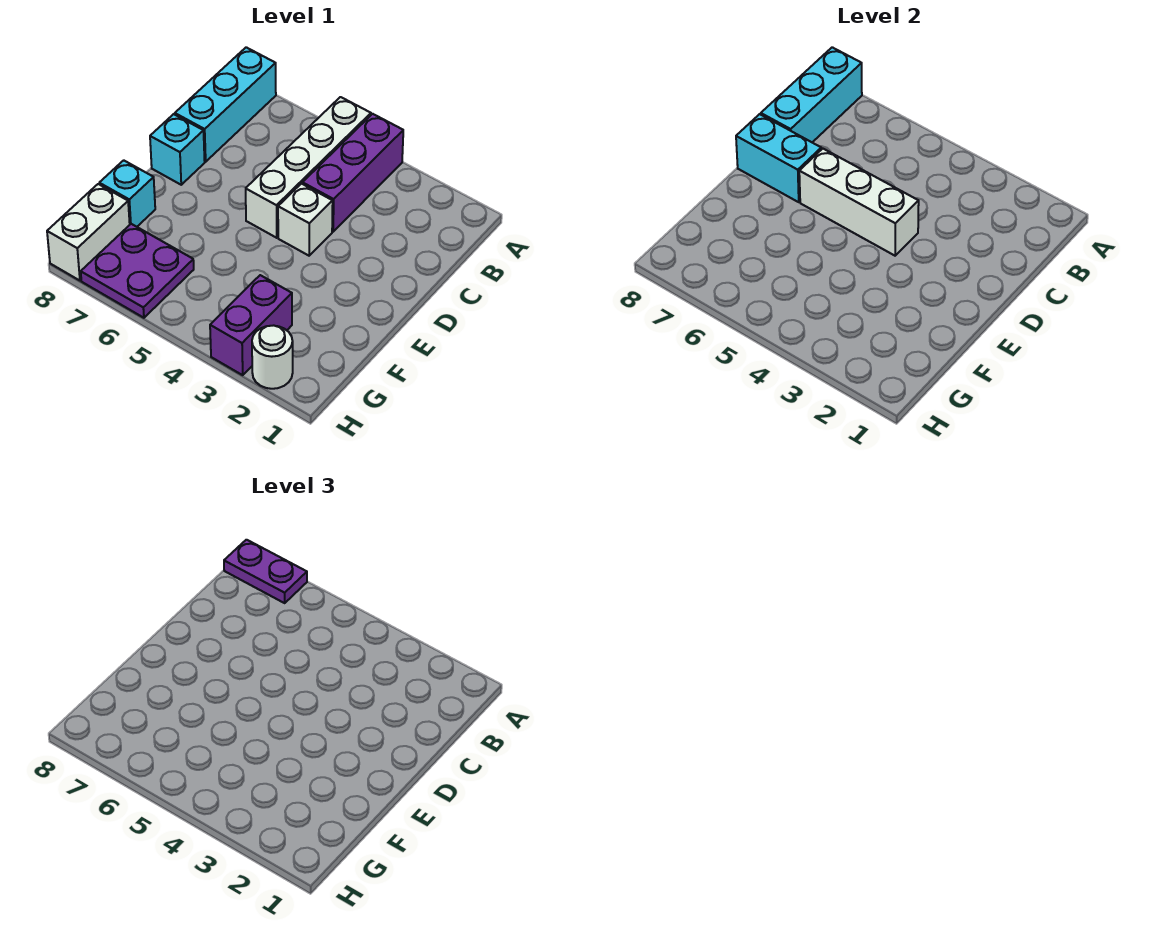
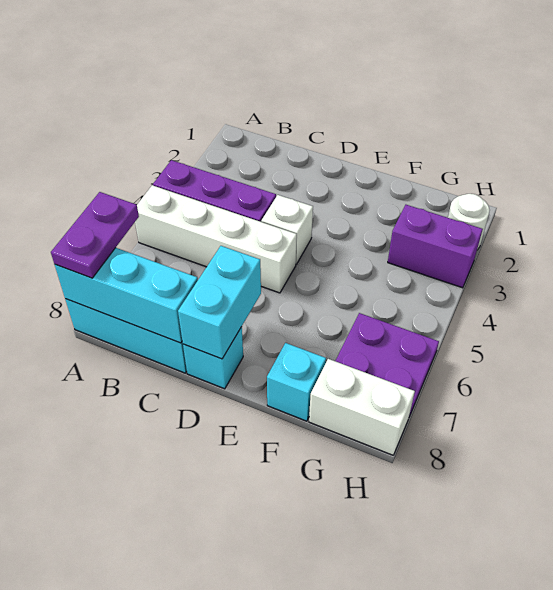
white brick D4:D6 level 2 -> none

